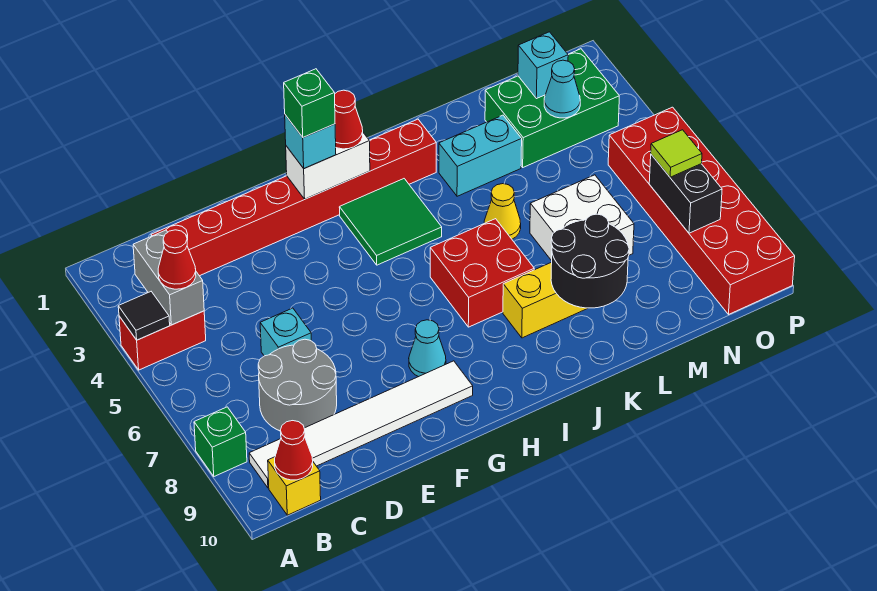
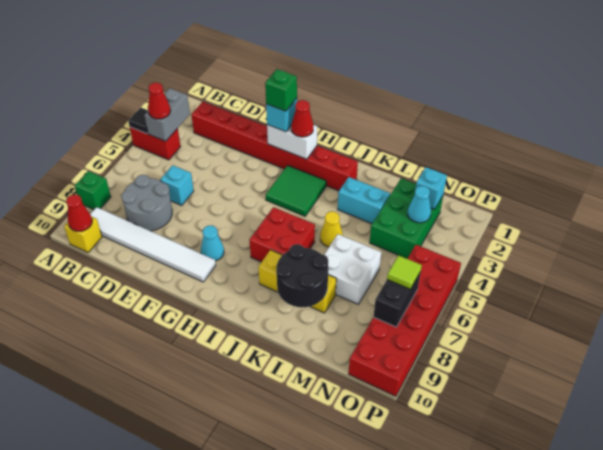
green brick M2:O3 level 1 -> green brick M2:N4 level 1

